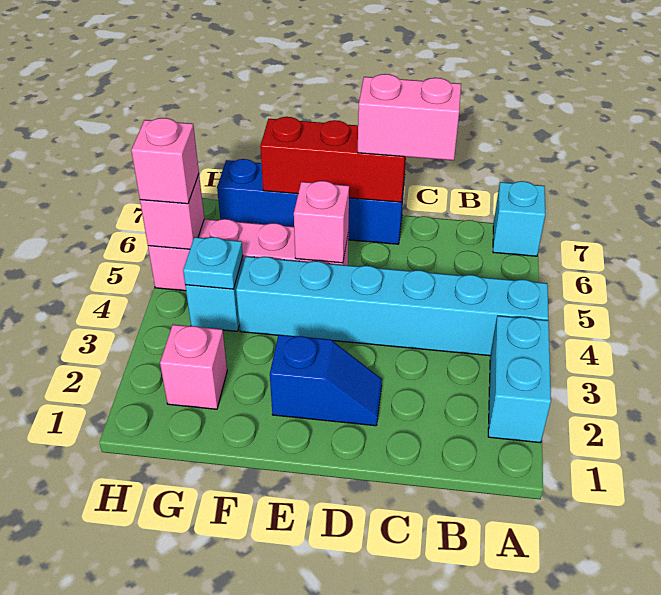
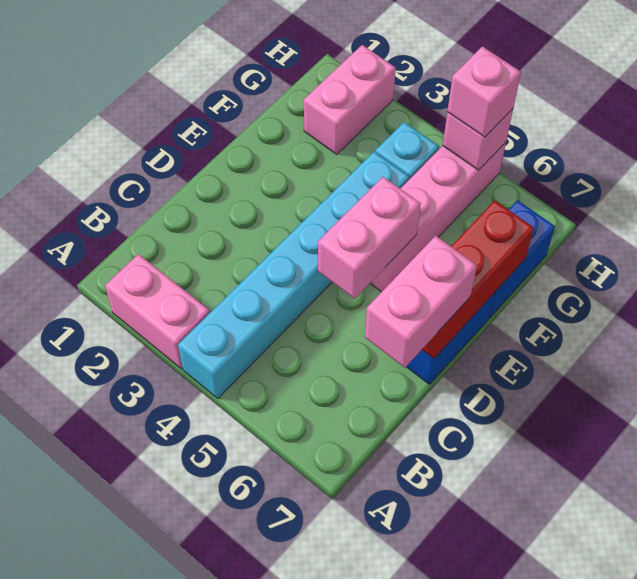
cyan brick A2:A3 level 1 -> pink brick A2:A3 level 1
cyan brick A7 level 1 -> none
blue slope D2:E2 level 1 top E -> none
pink brick E5 level 2 -> pink brick D5:E5 level 2
pink brick G2 level 1 -> pink brick G2:H2 level 1
cyan plate G4 level 2 -> none

